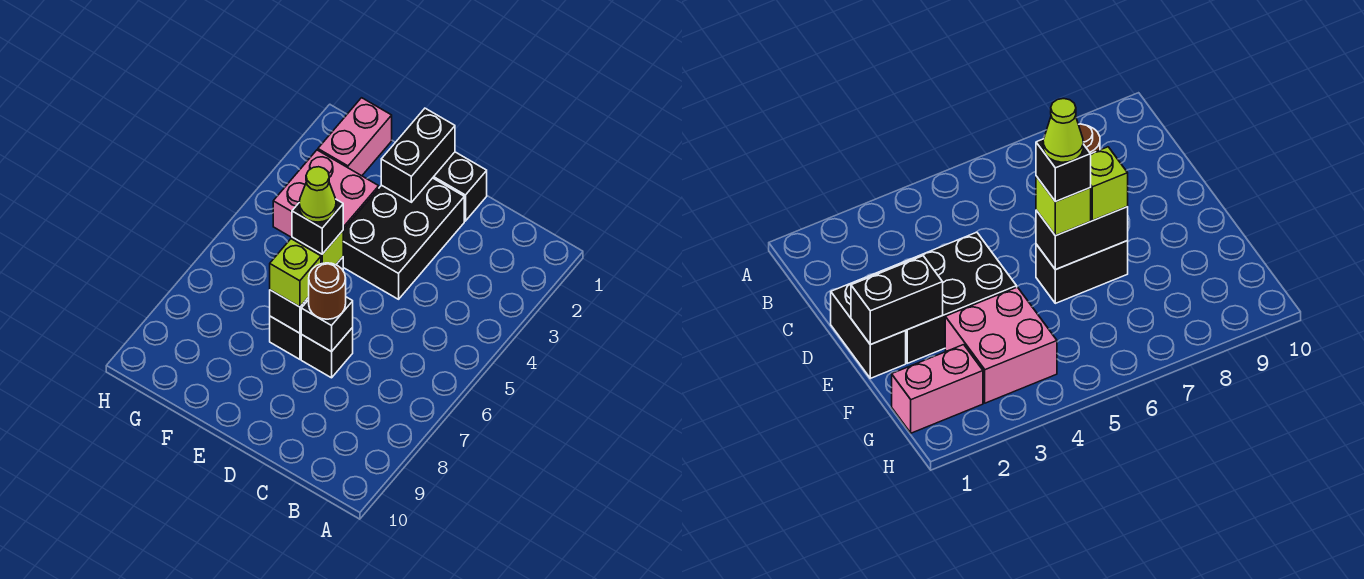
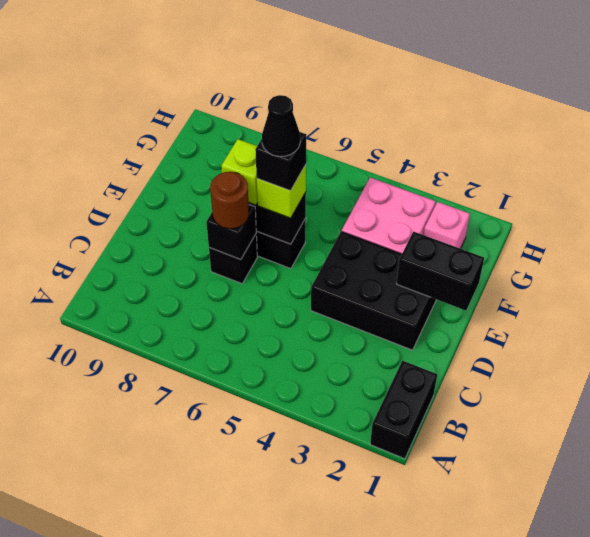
black brick D1:E1 level 1 -> black brick A1:B1 level 1
lime cone E6 level 5 -> black cone E6 level 5
pink brick G1:G2 level 1 -> pink brick G2 level 1

